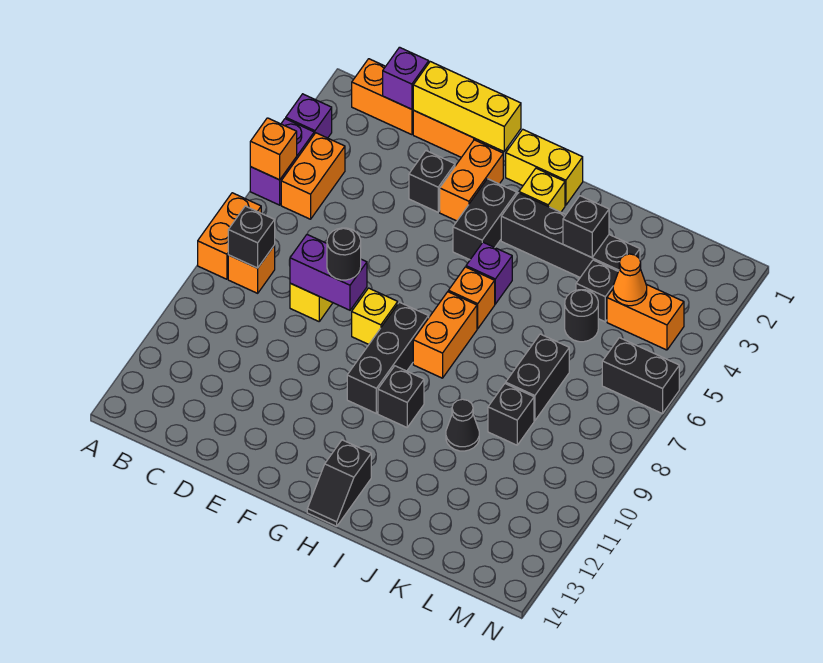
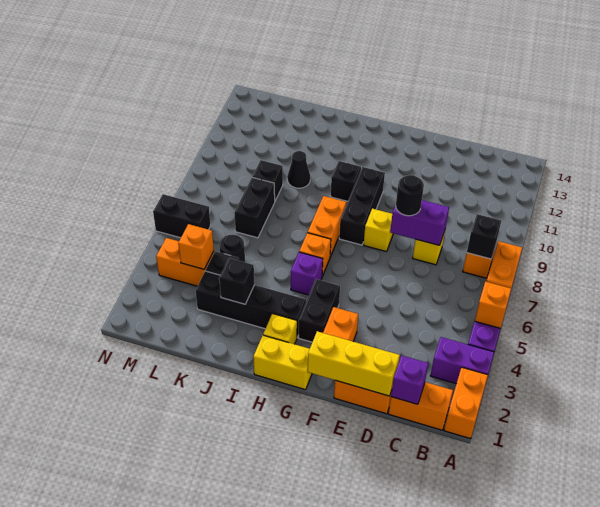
purple brick A3 level 1 -> purple brick A3:B3 level 1
orange brick B4:B5 level 1 -> orange brick A1:A2 level 1
black brick E3 level 1 -> none
black slope H13:H14 level 1 top 13 -> none
orange cone L4 level 2 -> orange brick L4 level 2

